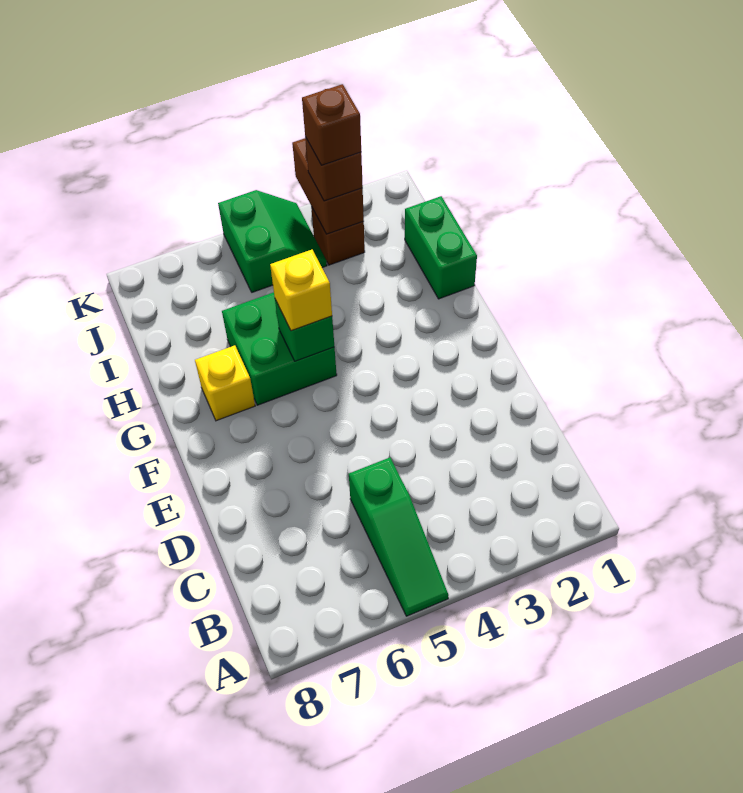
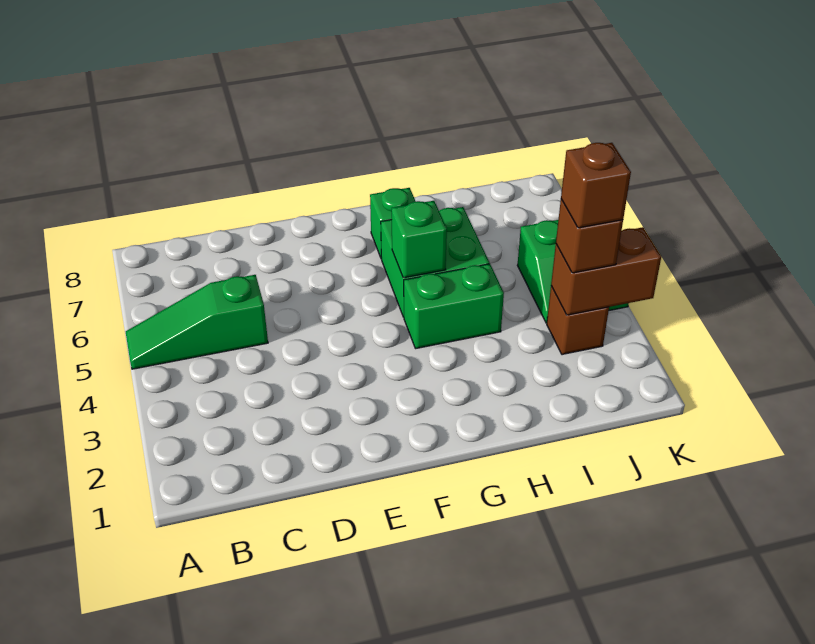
yellow brick G5 level 3 -> none
yellow brick G7 level 1 -> green brick G7 level 1
green brick H1:I1 level 1 -> green brick G4:H4 level 1

